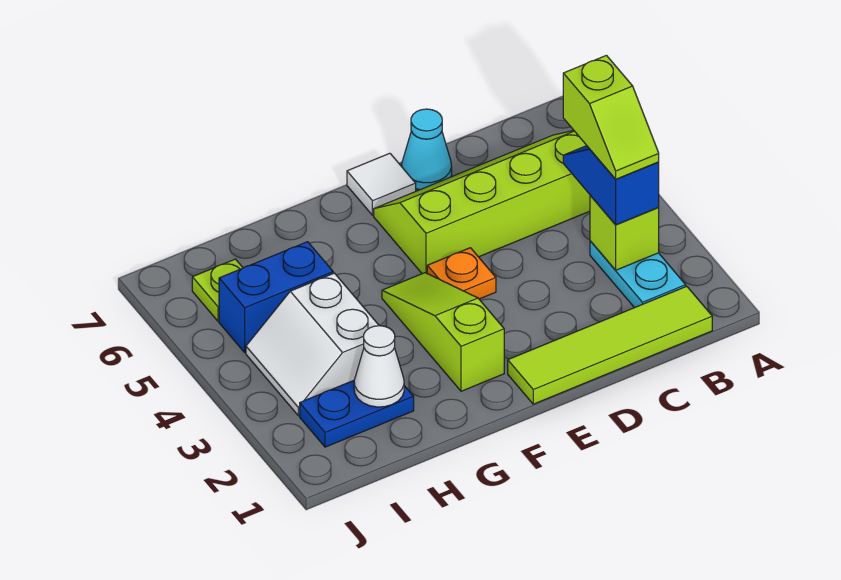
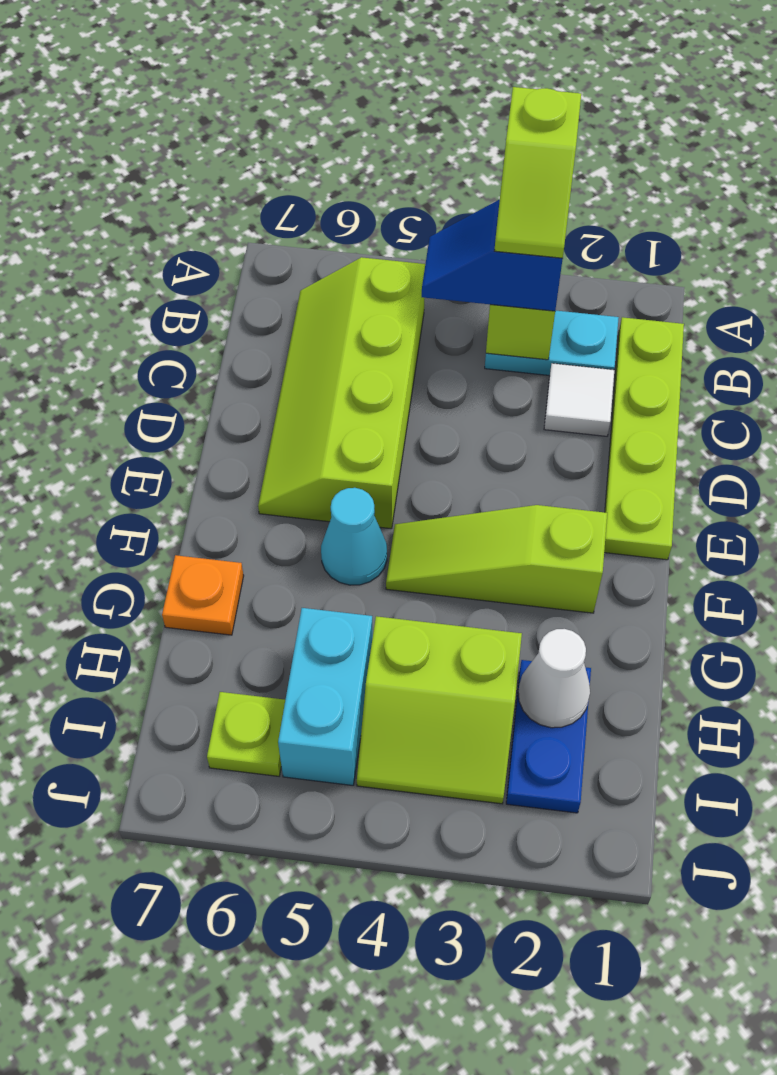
lime tile B1:E1 level 1 -> lime plate B1:E1 level 1
lime slope B3:B4 level 4 top 4 -> lime slope A3:B3 level 4 top A
cyan cone D7 level 1 -> cyan cone F5 level 1
orange plate E4 level 1 -> orange plate G7 level 1
white tile E7 level 1 -> white tile C2 level 1
white slope H3:I4 level 1 top H -> lime slope H3:I4 level 1 top H
blue brick H5:I5 level 1 -> cyan brick H5:I5 level 1

